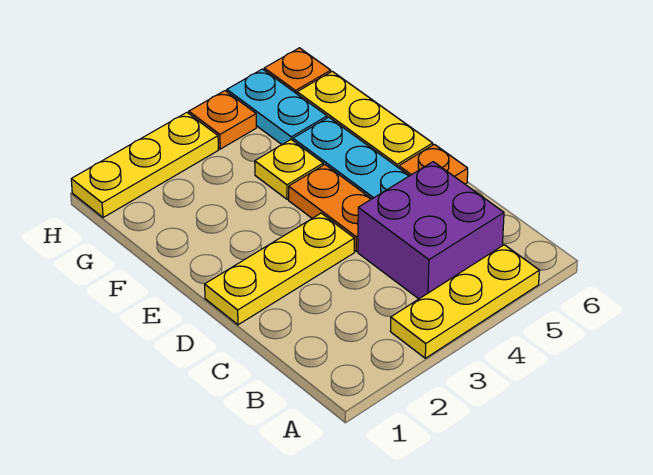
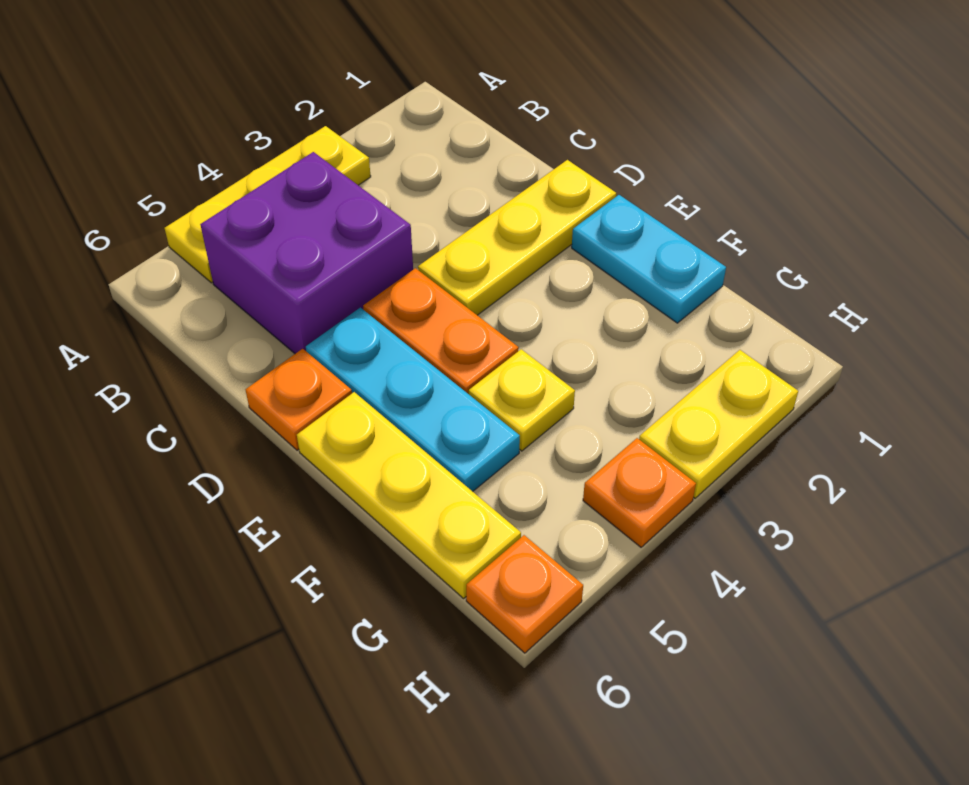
cyan plate G5:H5 level 1 -> cyan plate E1:F1 level 1
yellow plate H1:H3 level 1 -> yellow plate H2:H3 level 1

